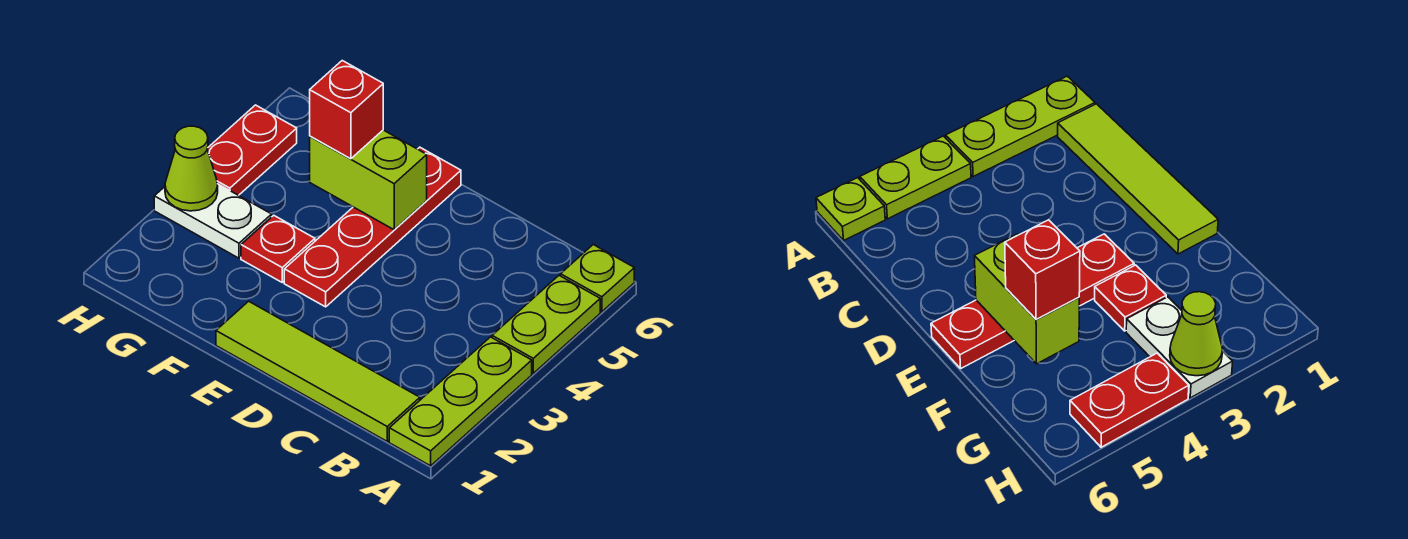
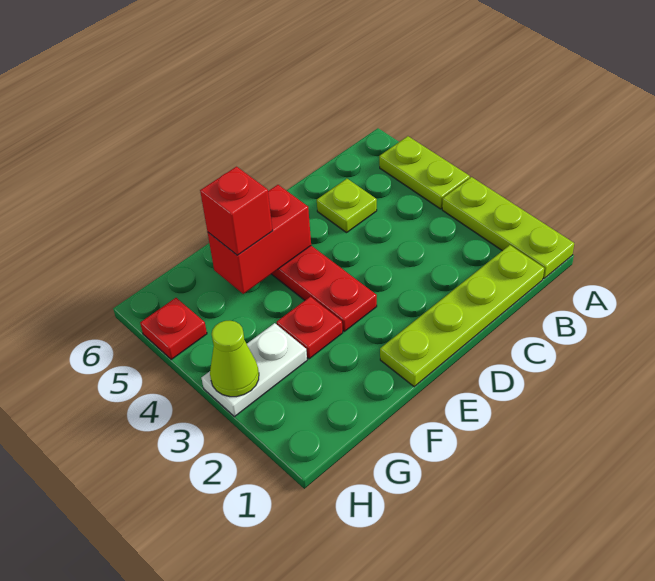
lime plate A6 level 1 -> lime plate C5 level 1
lime tile B1:E1 level 1 -> lime plate B1:E1 level 1
lime brick E5:F5 level 2 -> red brick E5:F5 level 2
red plate H4:H5 level 1 -> red plate H5 level 1

